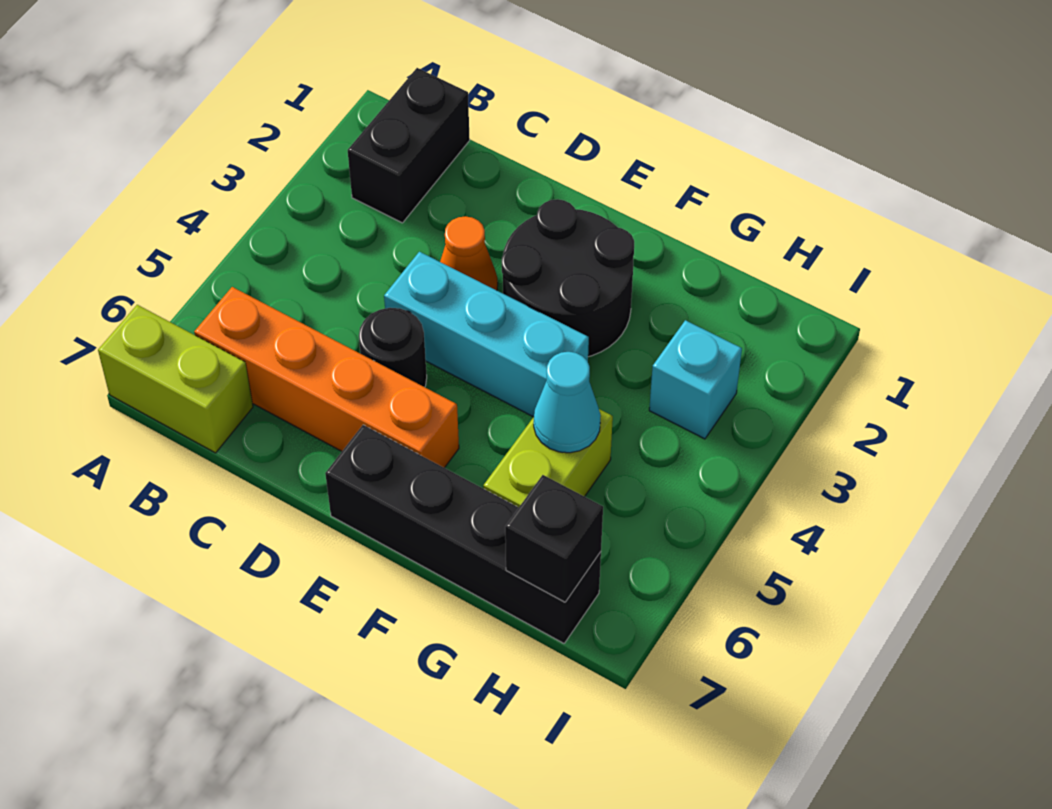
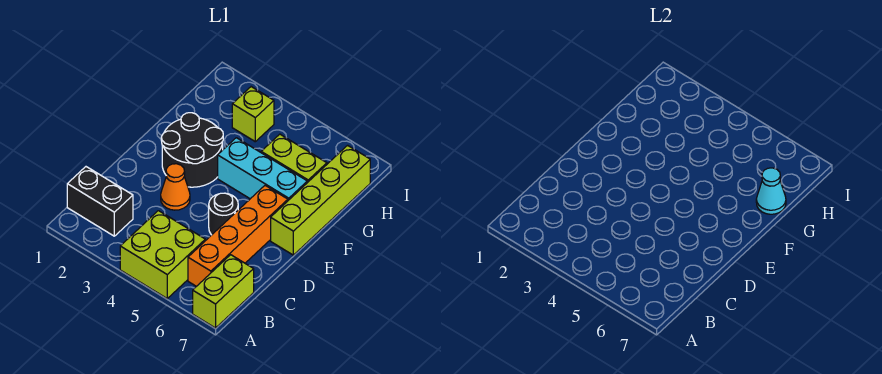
none -> lime brick A4:B5 level 1
cyan brick D4:F4 level 1 -> cyan brick F4:F6 level 1
black brick E7:H7 level 1 -> lime brick E7:H7 level 1
cyan cone G5 level 2 -> cyan cone G7 level 2
cyan brick H3 level 1 -> lime brick H3 level 1
black brick H7 level 2 -> none

